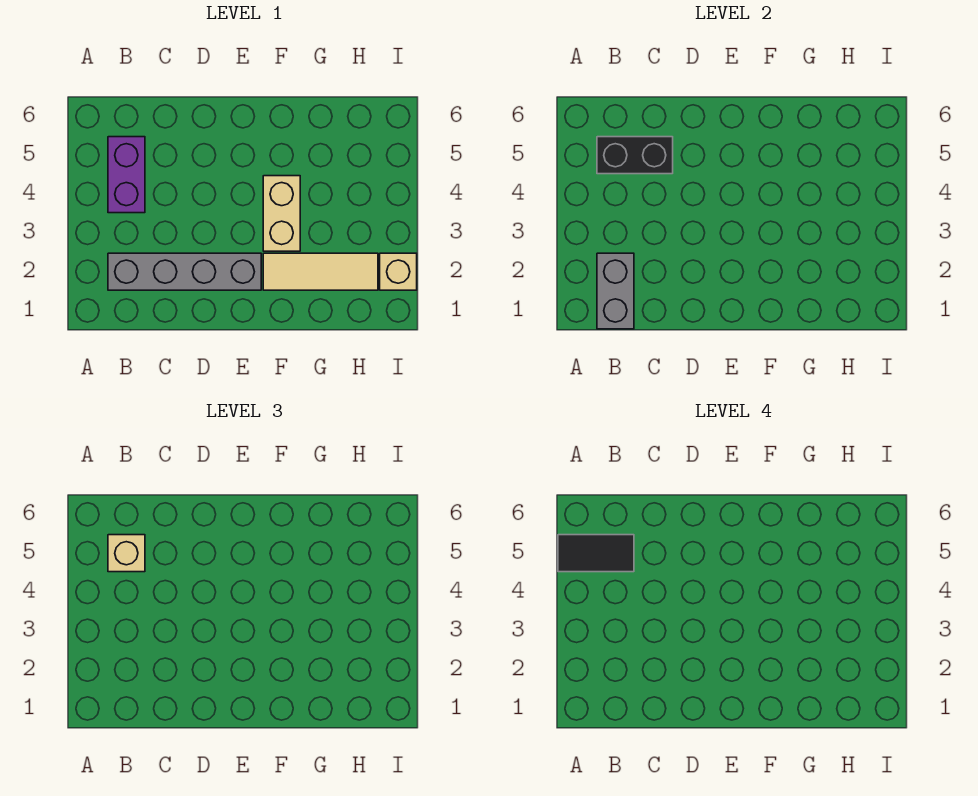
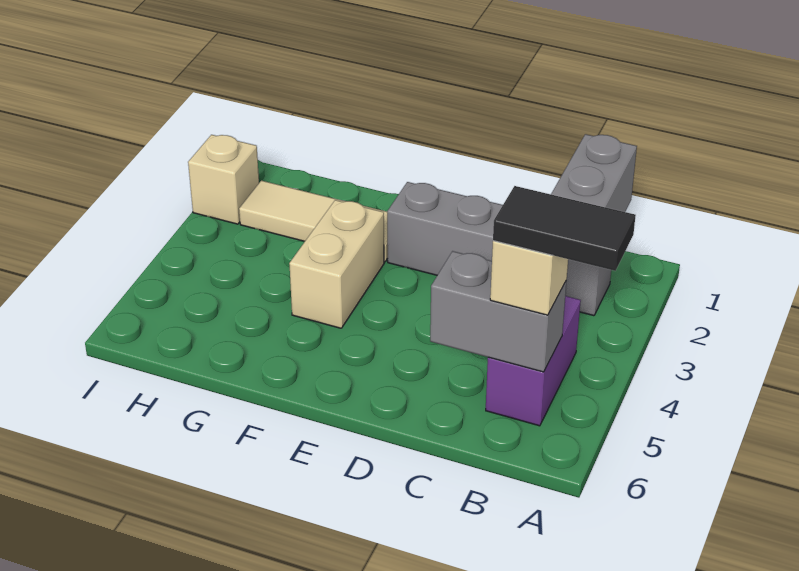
black brick B5:C5 level 2 -> grey brick B5:C5 level 2

